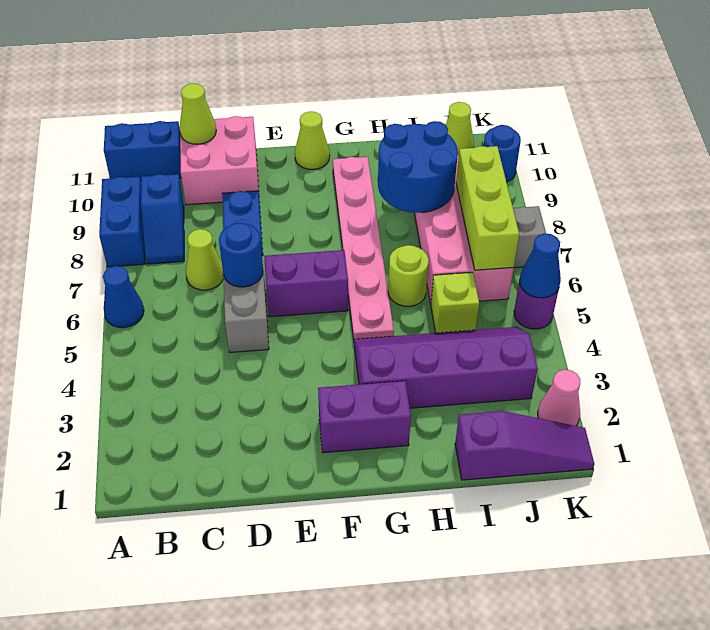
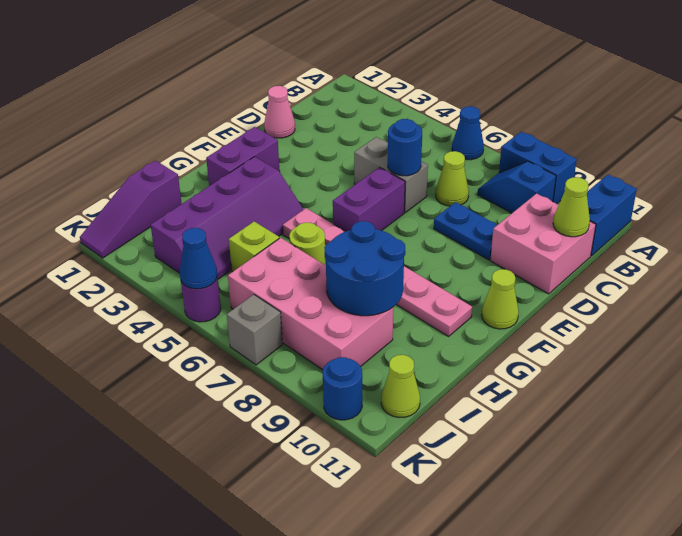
lime brick J6:J8 level 2 -> none
pink cone K2 level 1 -> pink cone D1 level 1

